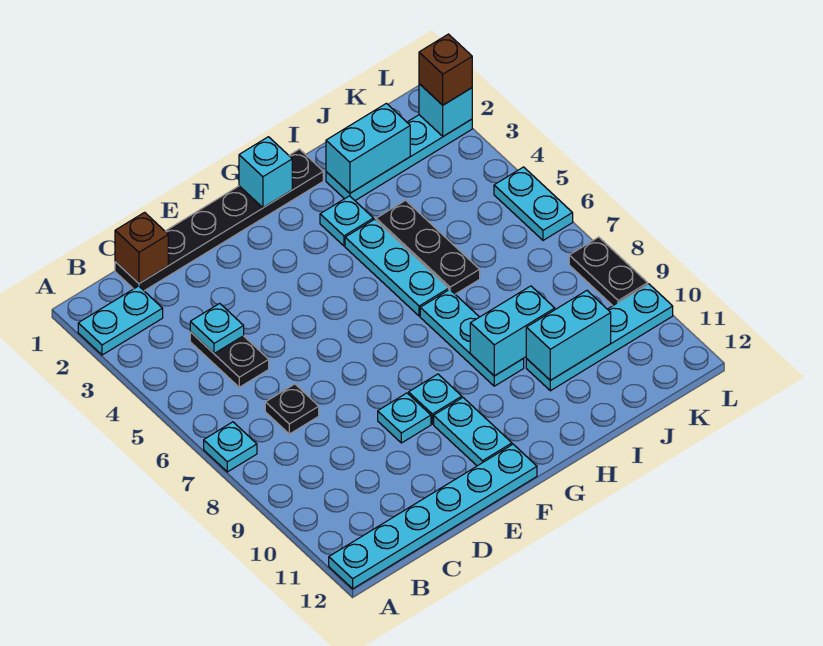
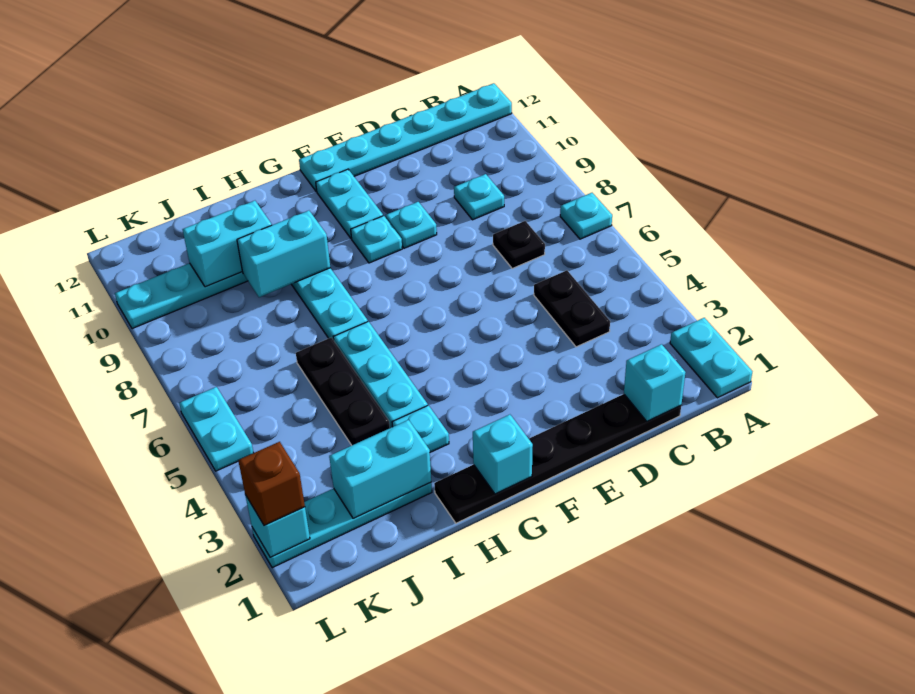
cyan plate A2:B2 level 1 -> cyan plate A1:A2 level 1
brown brick C1 level 2 -> cyan brick C1 level 2
cyan plate C4 level 2 -> cyan plate C9 level 1
black plate L8:L9 level 1 -> none

